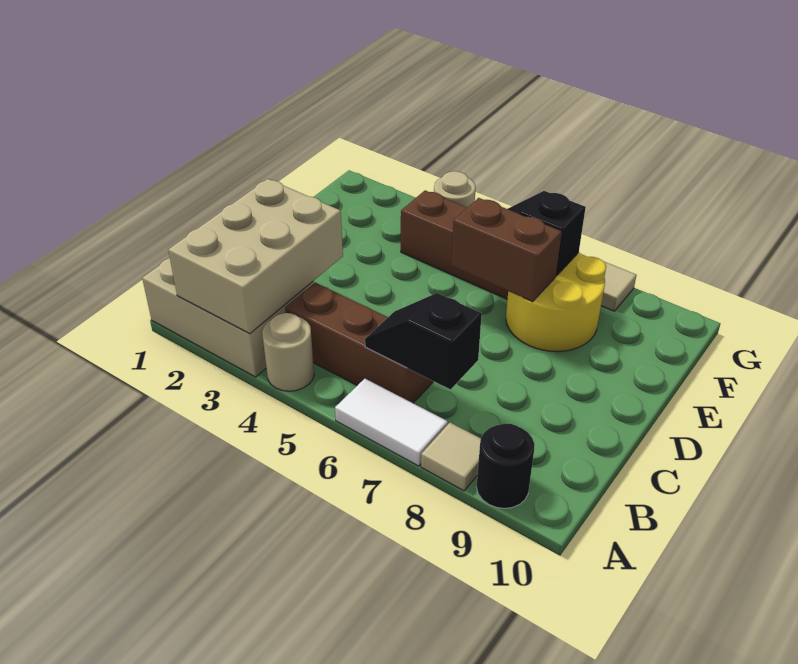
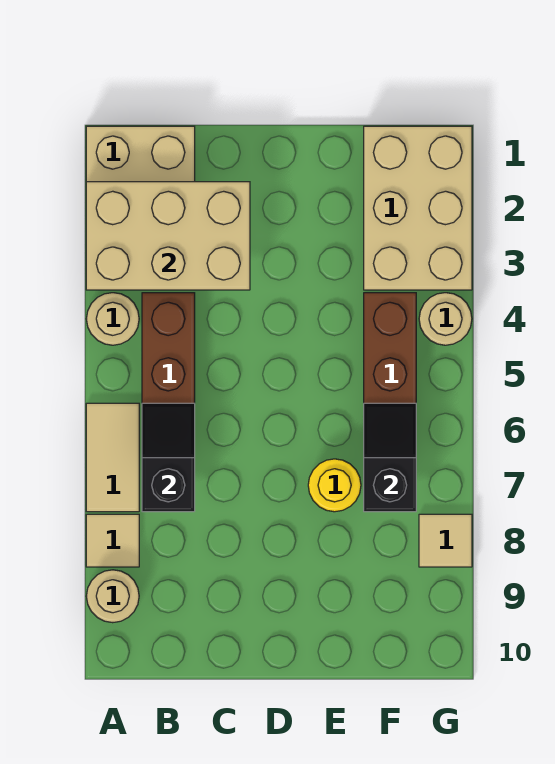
white tile A6:A7 level 1 -> tan tile A6:A7 level 1
black round brick A9 level 1 -> tan round brick A9 level 1
brown brick E6:E7 level 2 -> none
yellow round brick E7:F8 level 1 -> yellow round brick E7 level 1
none -> tan brick F1:G3 level 1

